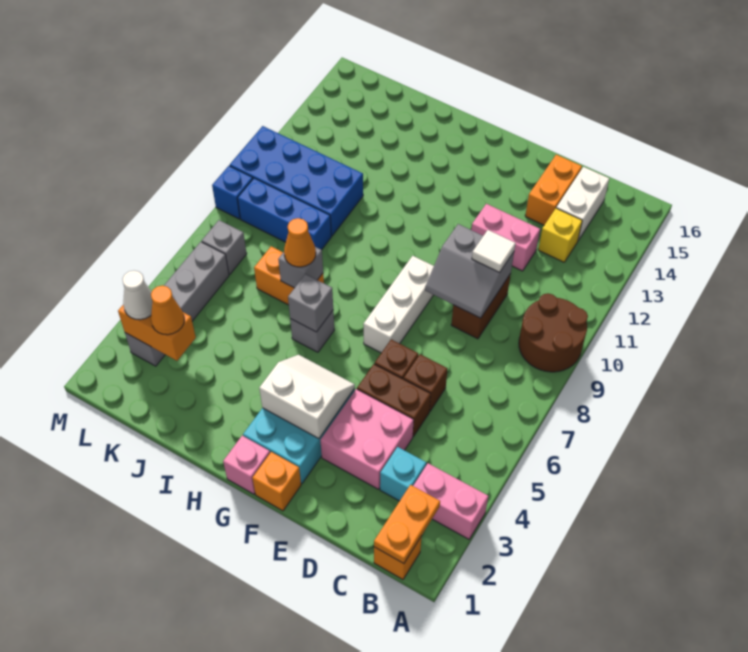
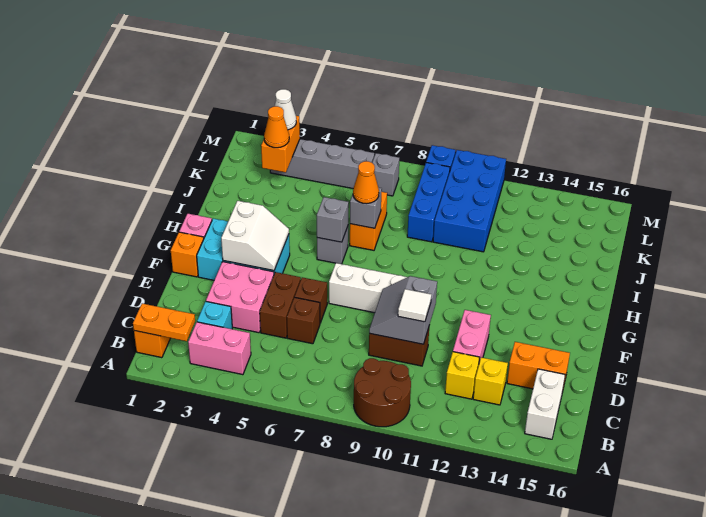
pink brick A3:B3 level 1 -> pink brick B3:B4 level 1
none -> yellow brick C12 level 1
white brick C14:C15 level 1 -> white brick B15:C15 level 1

